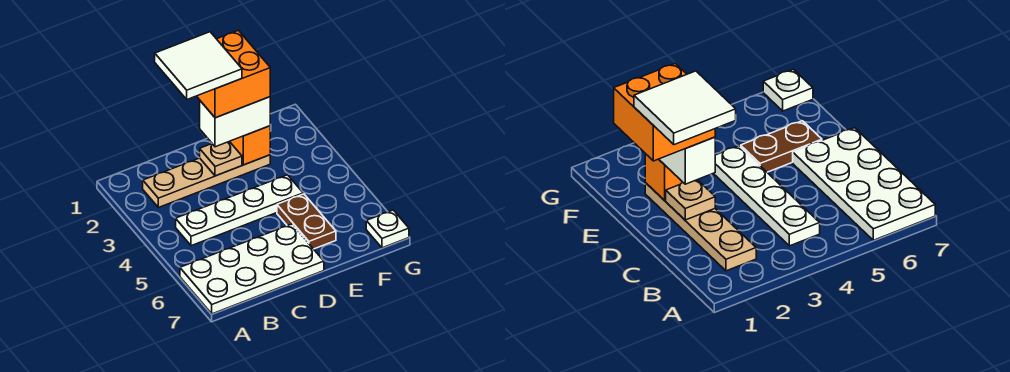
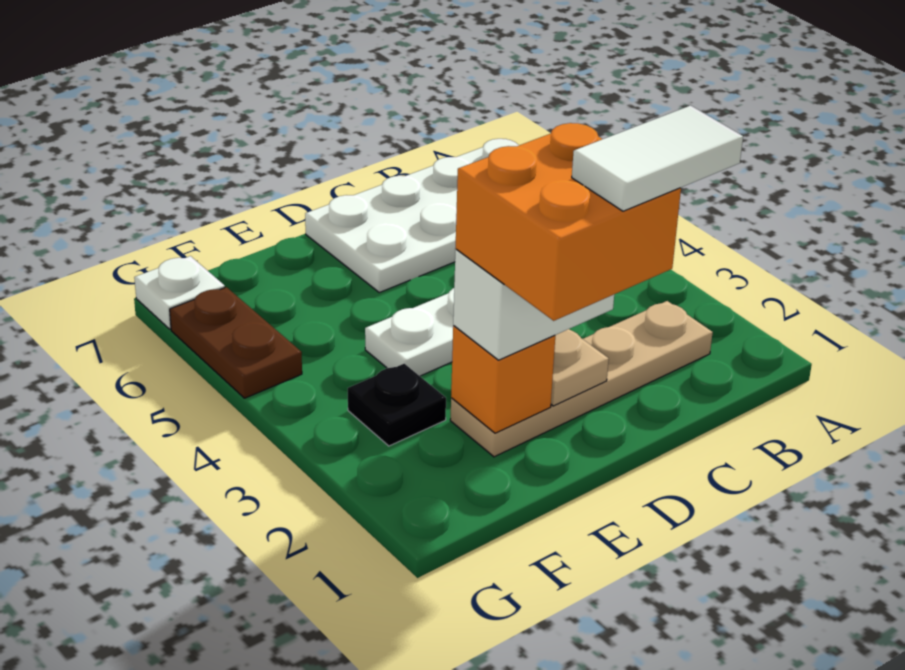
white tile C1:D2 level 5 -> white tile C1:D1 level 5
brown plate E5:E6 level 1 -> brown plate G5:G6 level 1
none -> black plate F3 level 1

